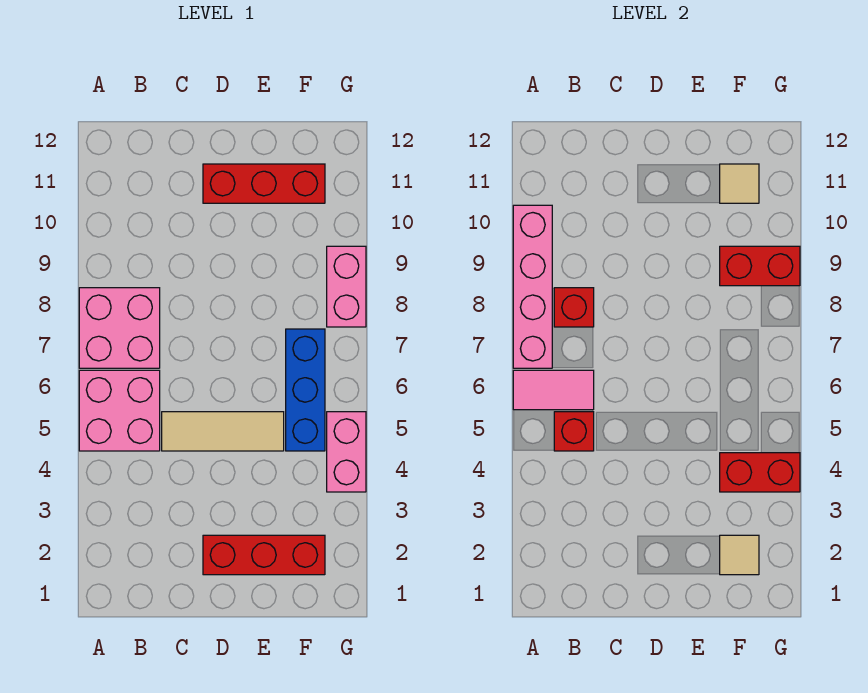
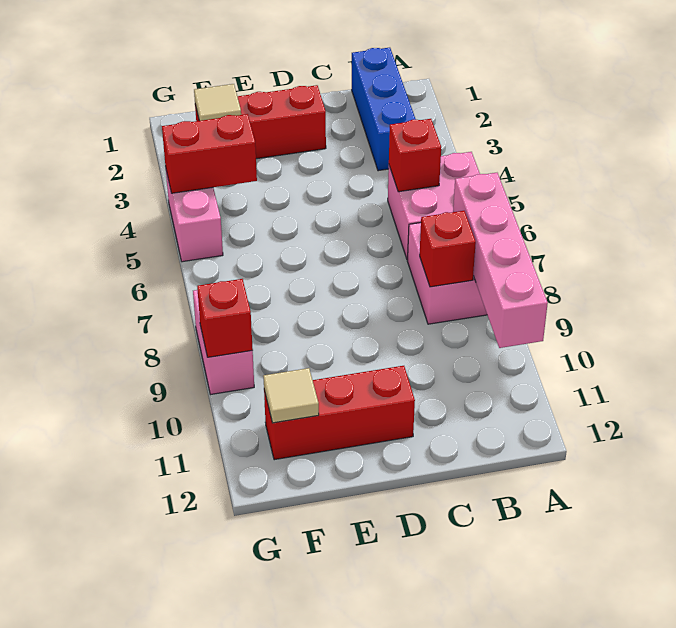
pink tile A6:B6 level 2 -> none
tan tile C5:E5 level 1 -> none
blue brick F5:F7 level 1 -> blue brick B1:B3 level 1
red brick F9:G9 level 2 -> red brick G9 level 2

